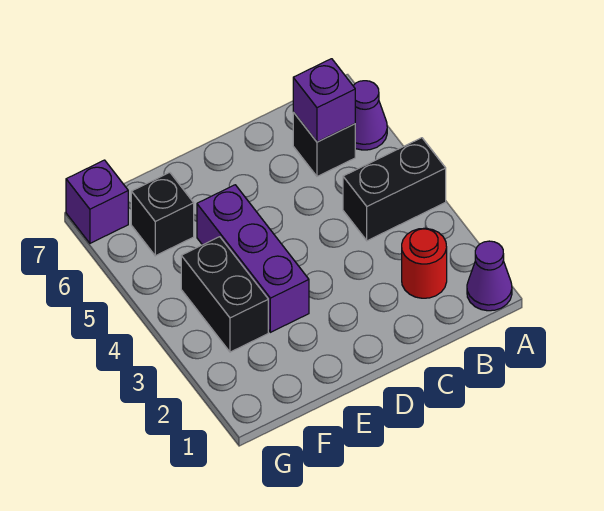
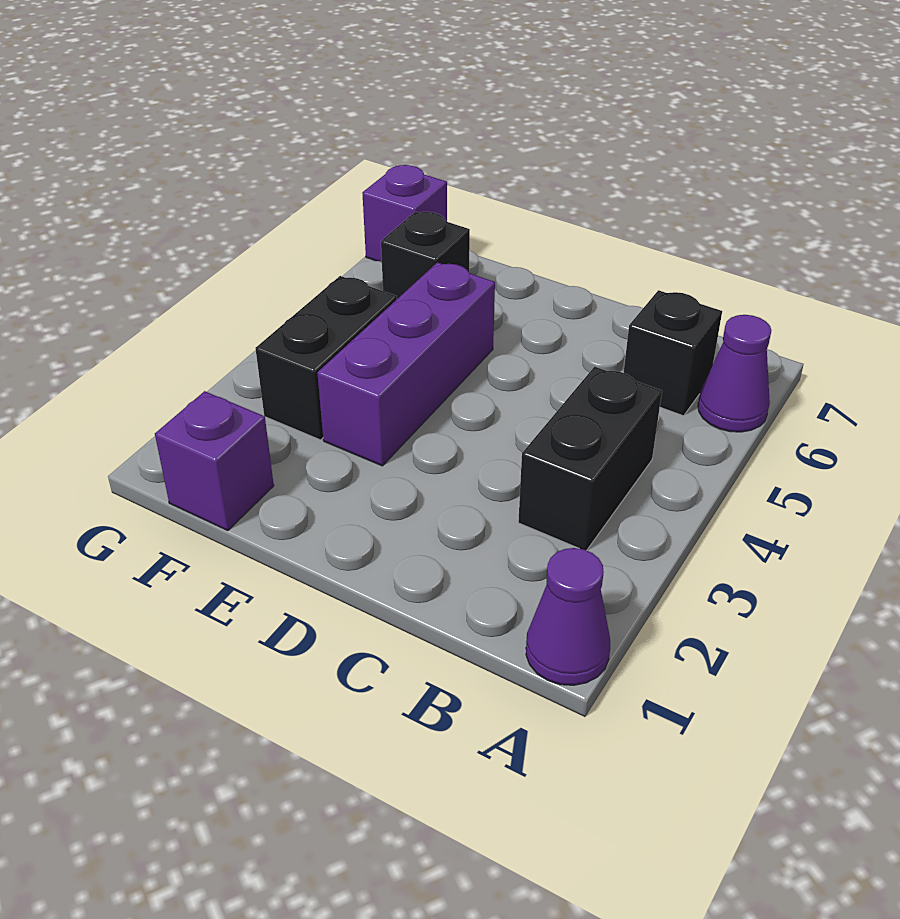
black brick A4:B4 level 1 -> black brick B3:B4 level 1
red round brick B2 level 1 -> none
purple brick B6 level 2 -> purple brick F1 level 1

